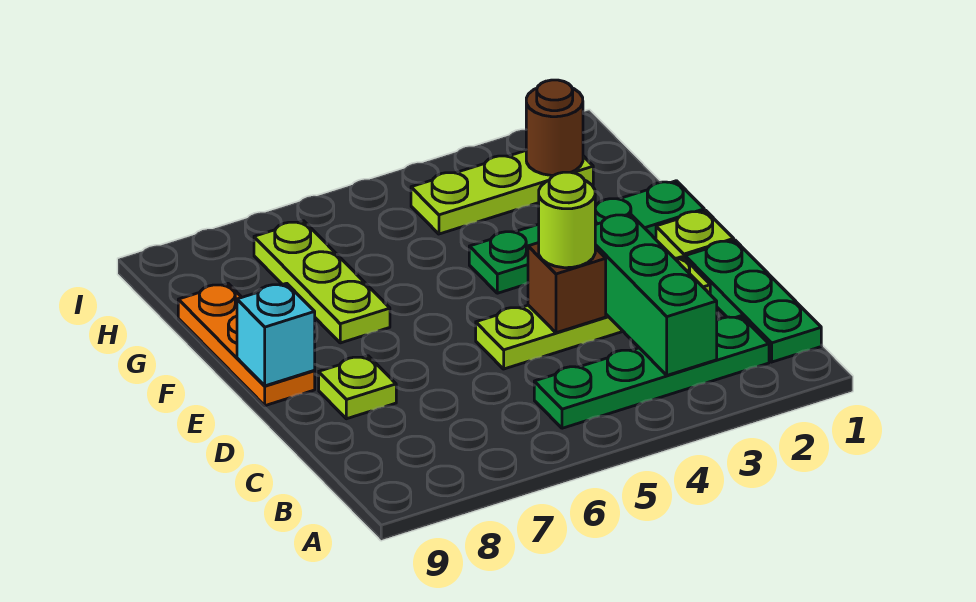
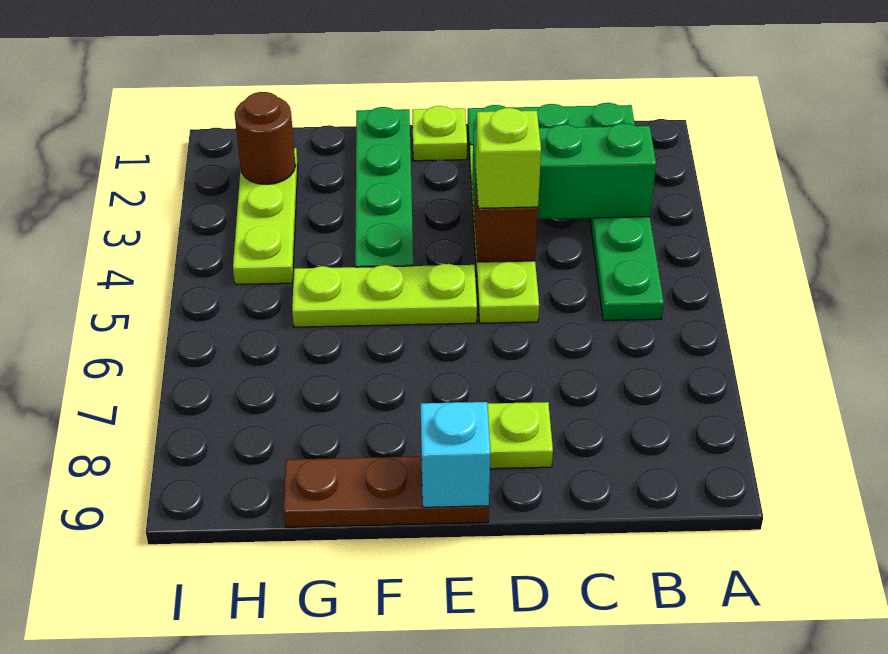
lime round brick D4 level 3 -> lime brick D4 level 3
orange plate E9:G9 level 1 -> brown plate E9:G9 level 1
lime plate F7:H7 level 1 -> lime plate E5:G5 level 1

